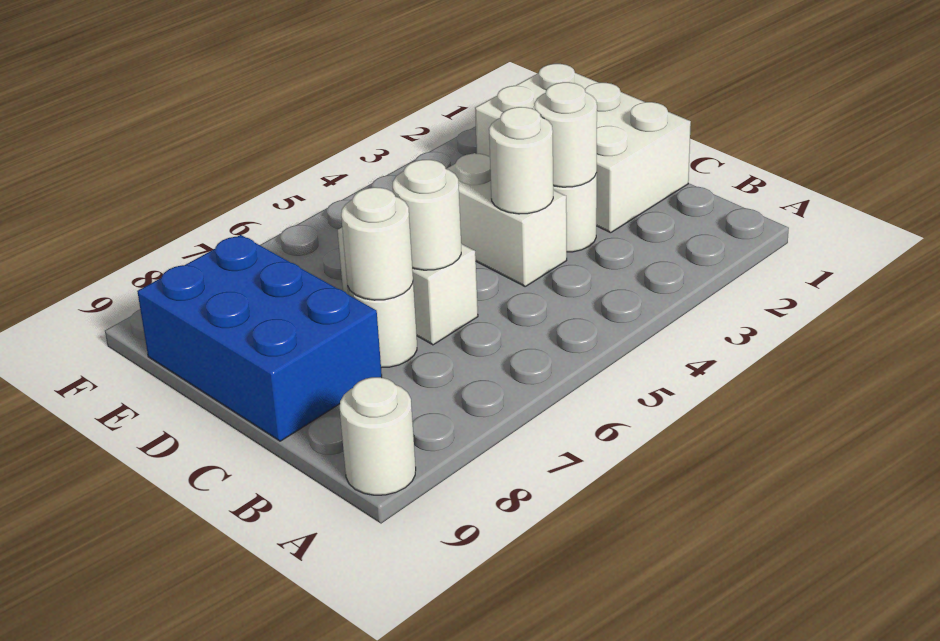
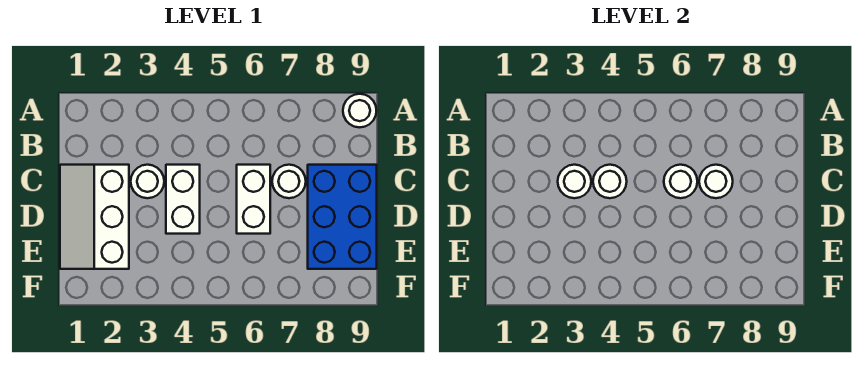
white brick C1:E2 level 1 -> white slope C1:E2 level 1 top 2

